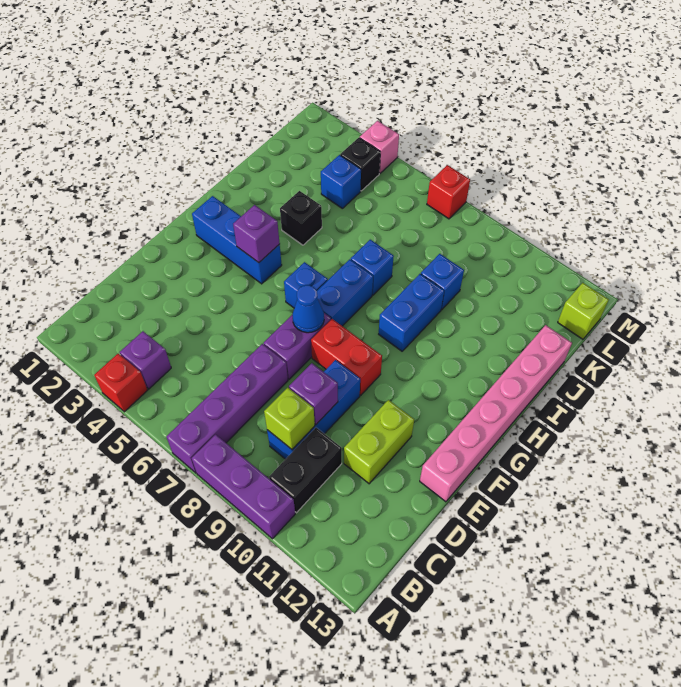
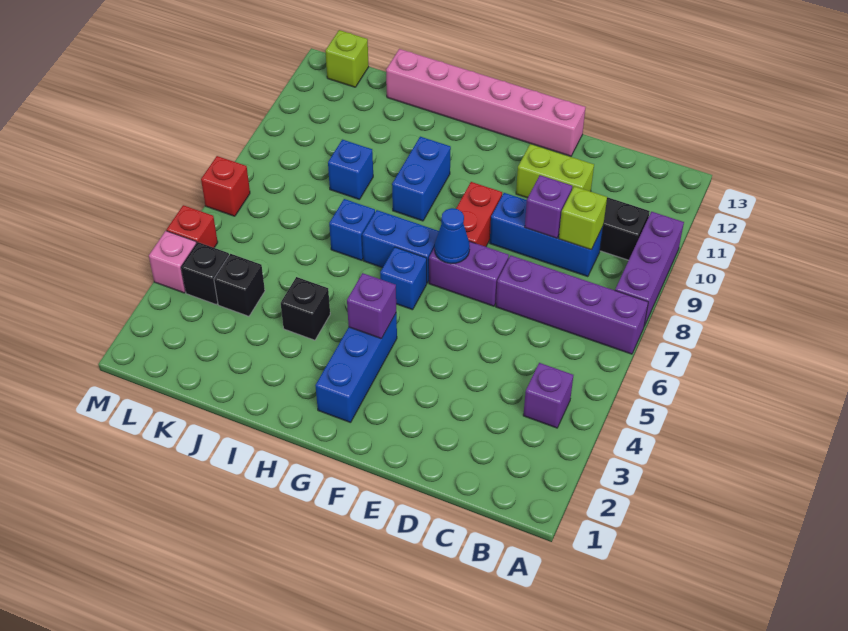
red brick A4 level 1 -> red brick M5 level 1
blue brick H9:I9 level 1 -> blue brick H9:H10 level 1
blue brick K4 level 1 -> black brick K4 level 1

